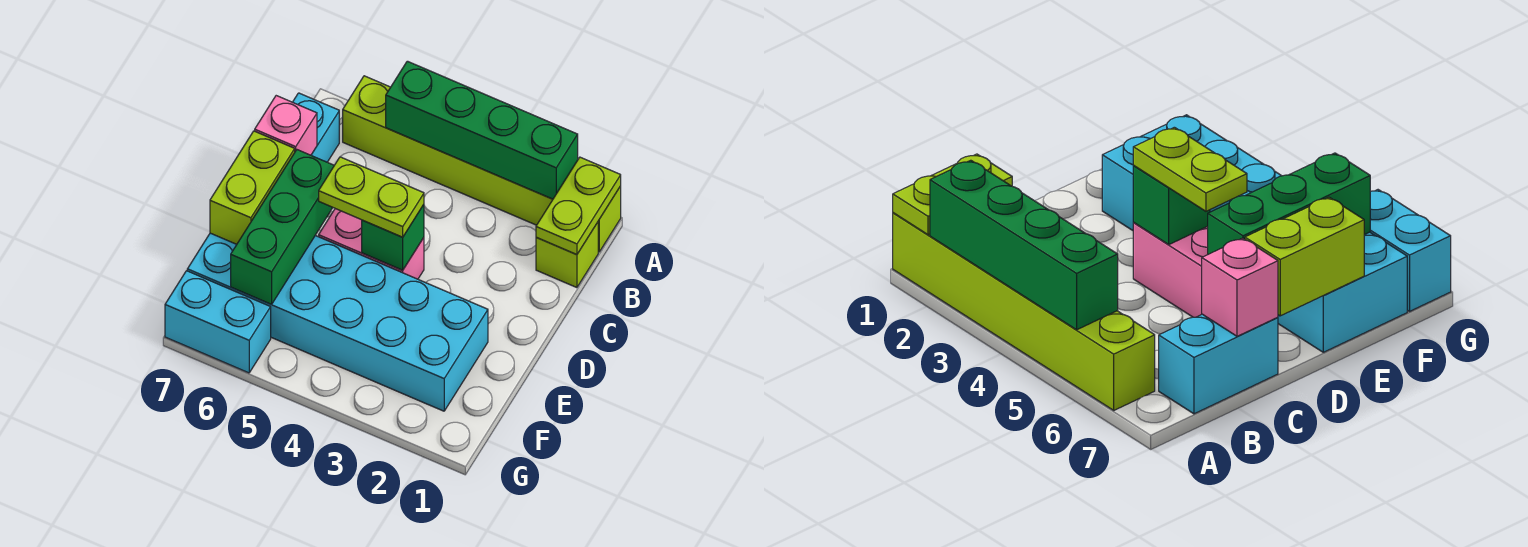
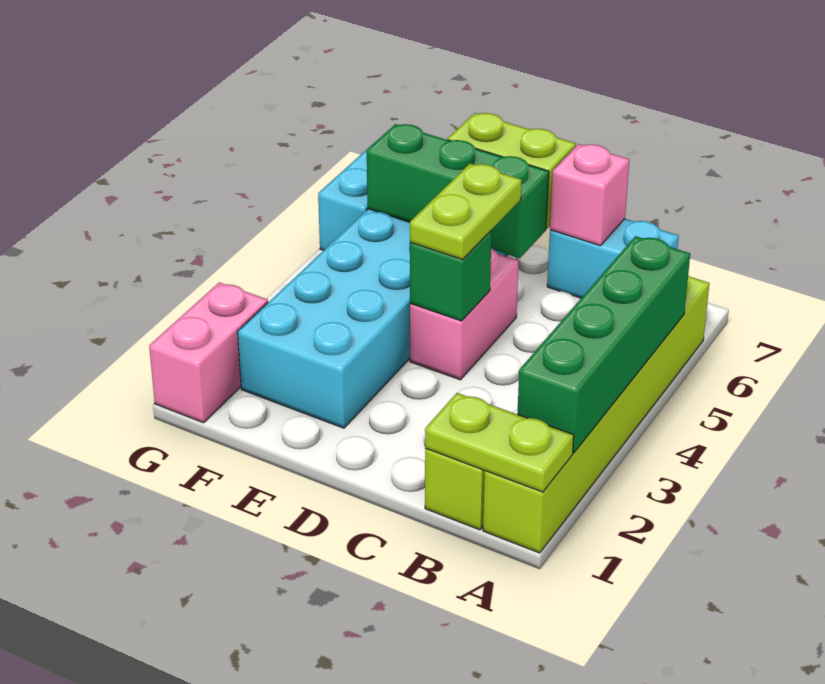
none -> pink brick G1:G2 level 1

